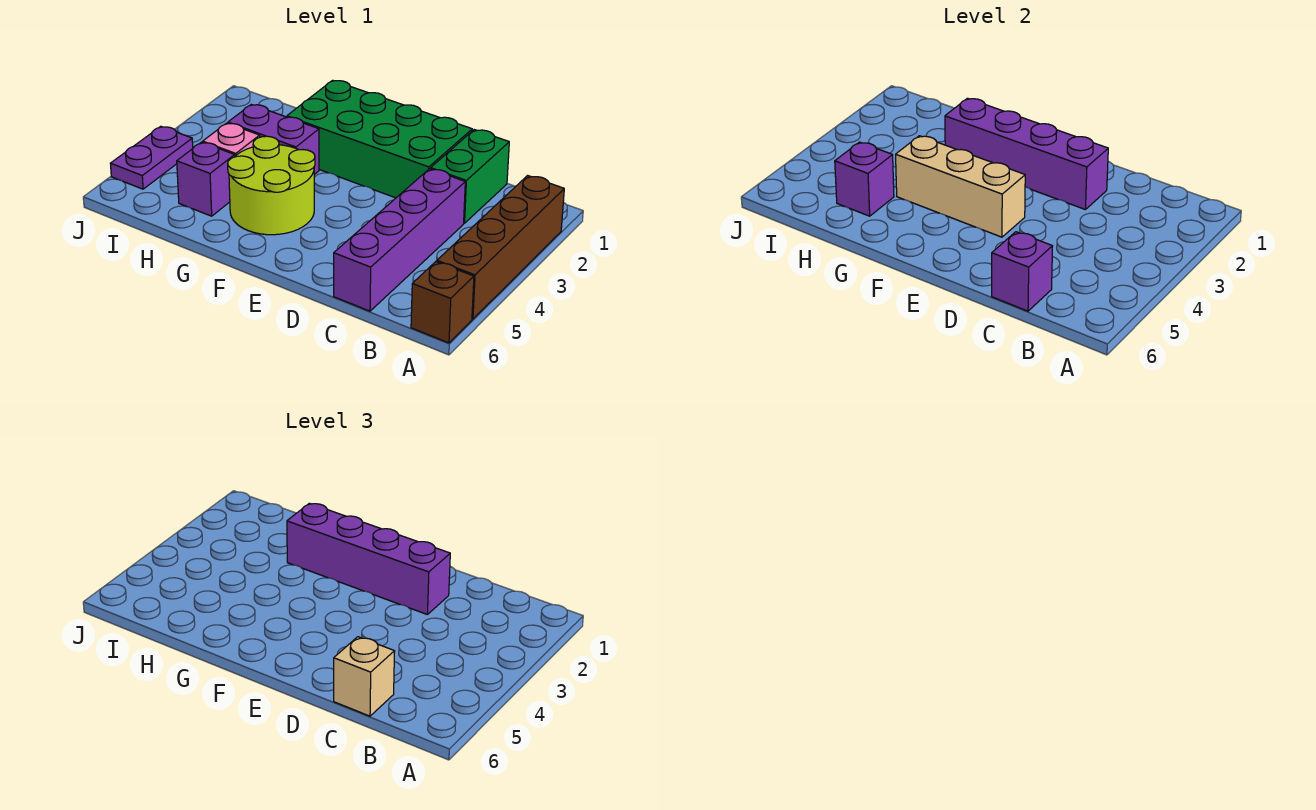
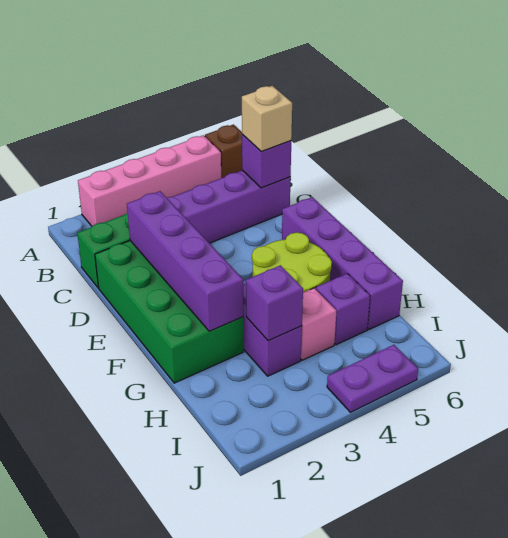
brown brick A2:A5 level 1 -> pink brick A2:A5 level 1
purple brick D2:G2 level 3 -> purple brick E6:H6 level 1
tan brick E4:G4 level 2 -> none
purple brick H5 level 2 -> purple brick H3 level 2

